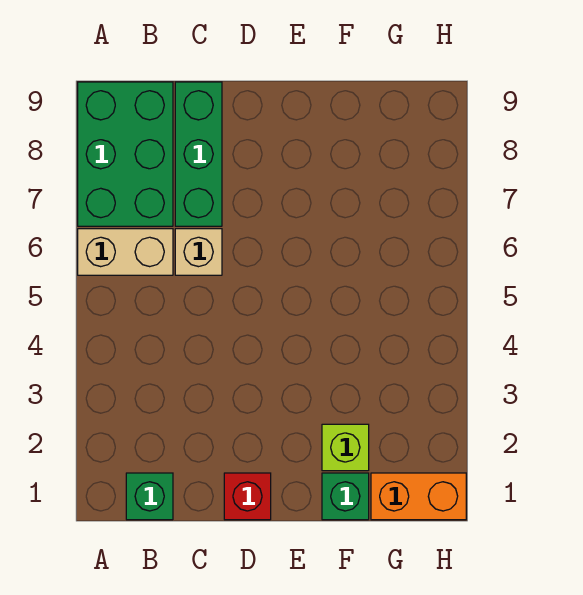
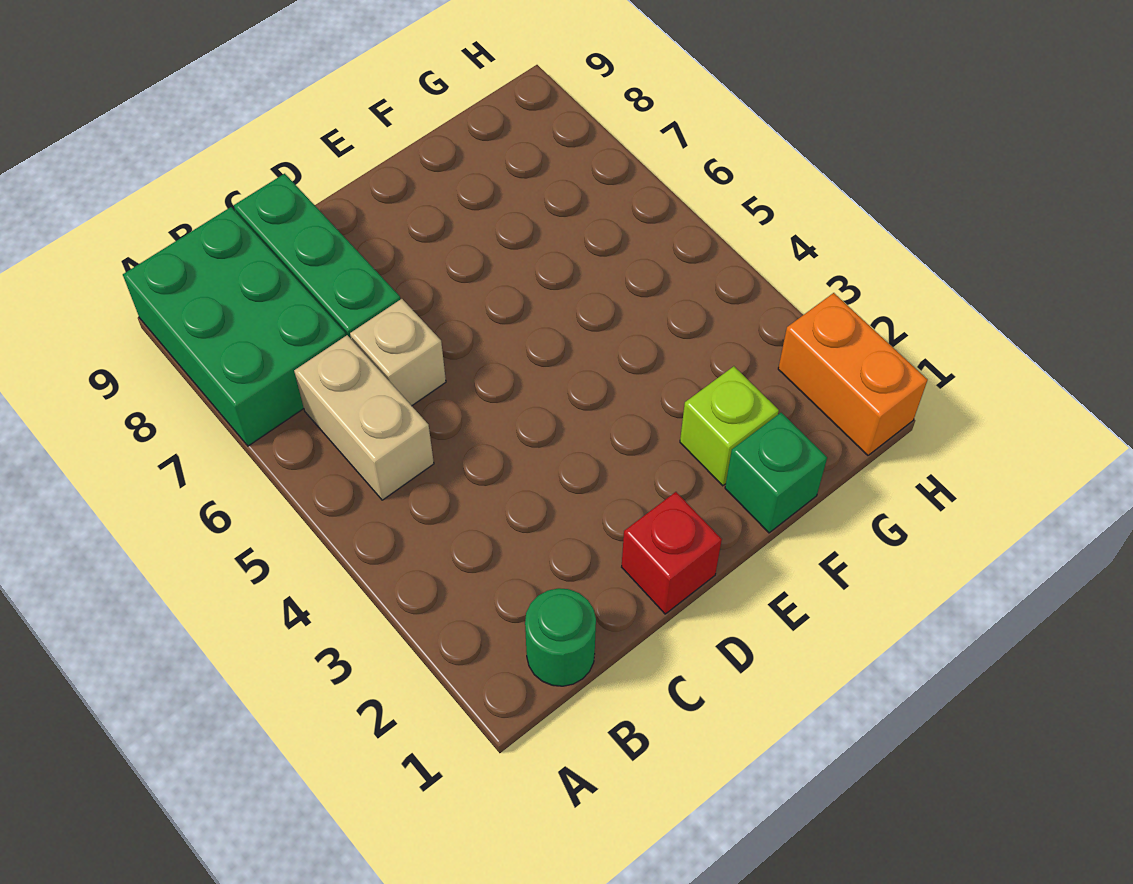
tan brick A6:B6 level 1 -> tan brick B5:B6 level 1
green brick B1 level 1 -> green round brick B1 level 1
orange brick G1:H1 level 1 -> orange brick H1:H2 level 1

